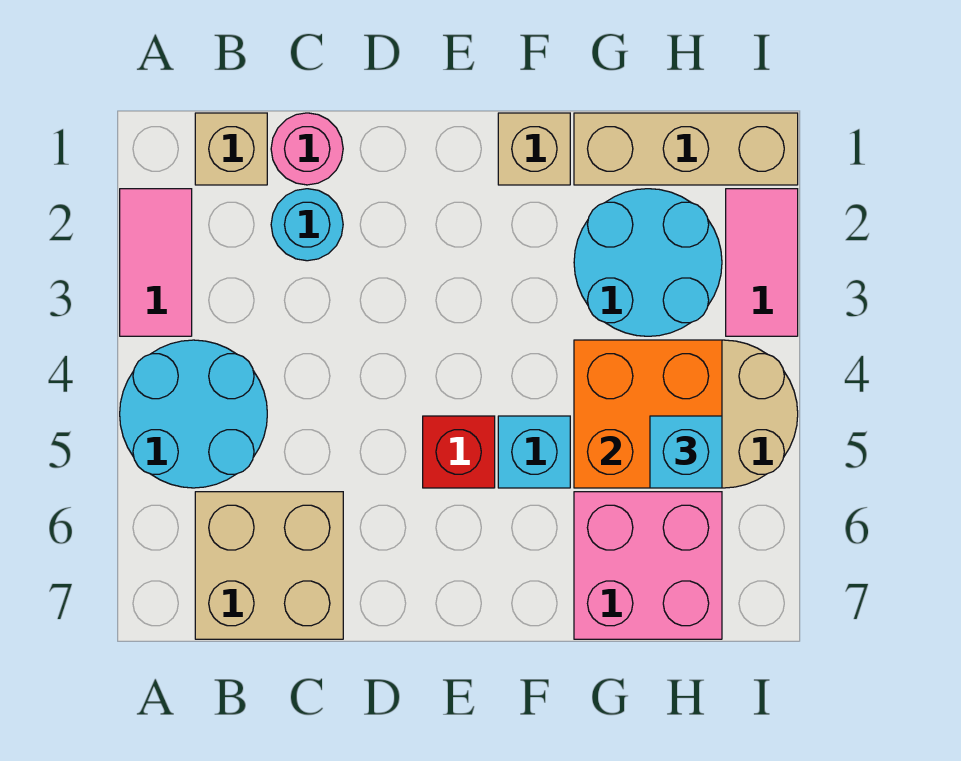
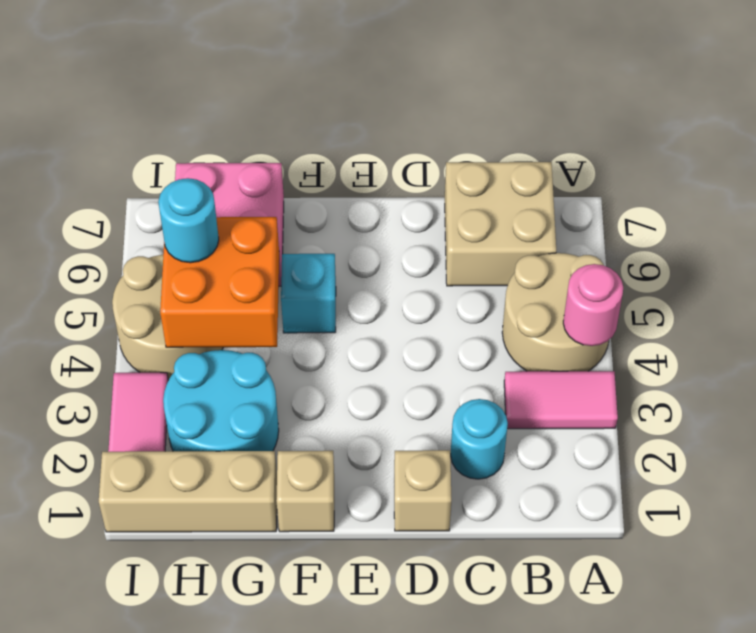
pink tile A2:A3 level 1 -> pink tile A3:B3 level 1
cyan round brick A4:B5 level 1 -> tan round brick A4:B5 level 1
tan brick B1 level 1 -> tan brick D1 level 1
pink round brick C1 level 1 -> pink round brick A4 level 2
red brick E5 level 1 -> none
cyan brick H5 level 3 -> cyan round brick H5 level 3

